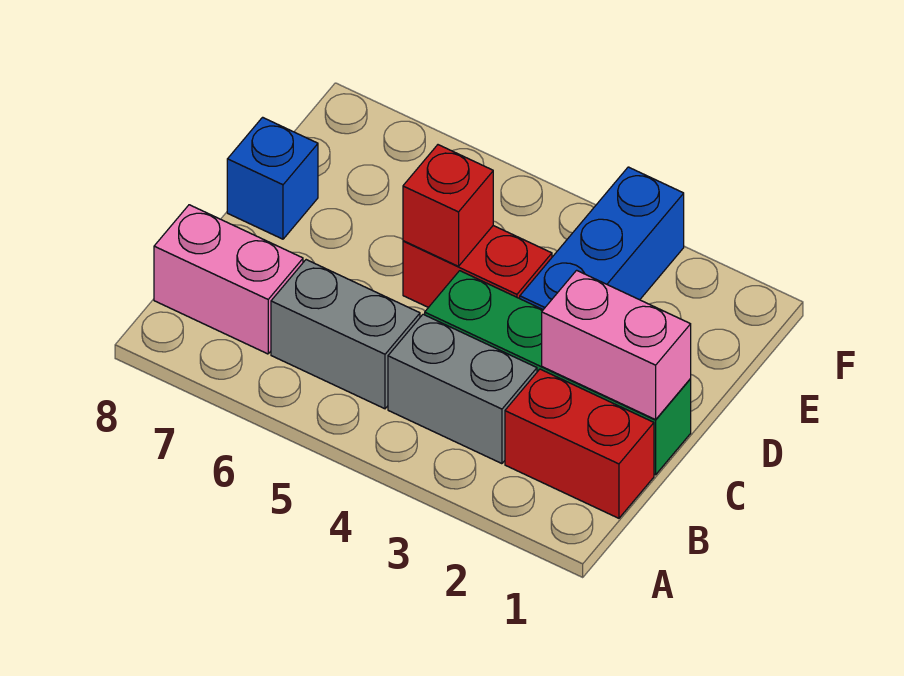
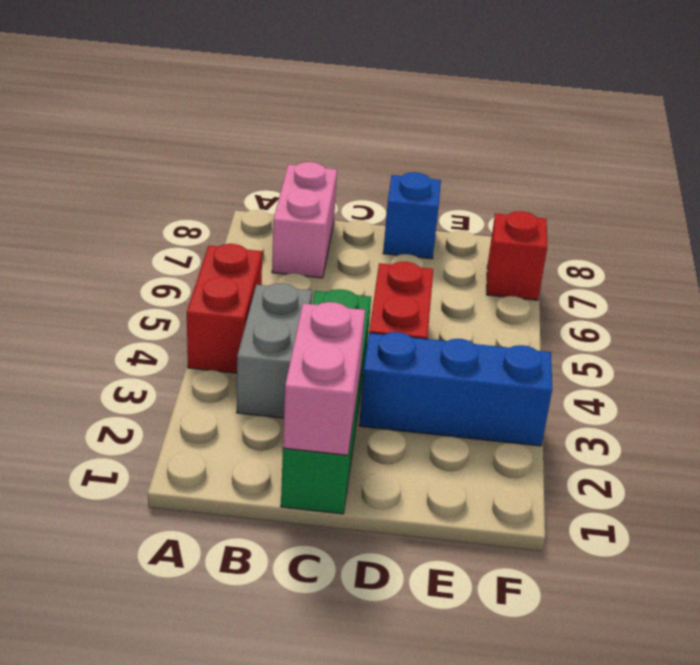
red brick B1:B2 level 1 -> red brick A4:A5 level 1
grey brick B5:B6 level 1 -> none
red brick D5 level 2 -> red brick F7 level 1

